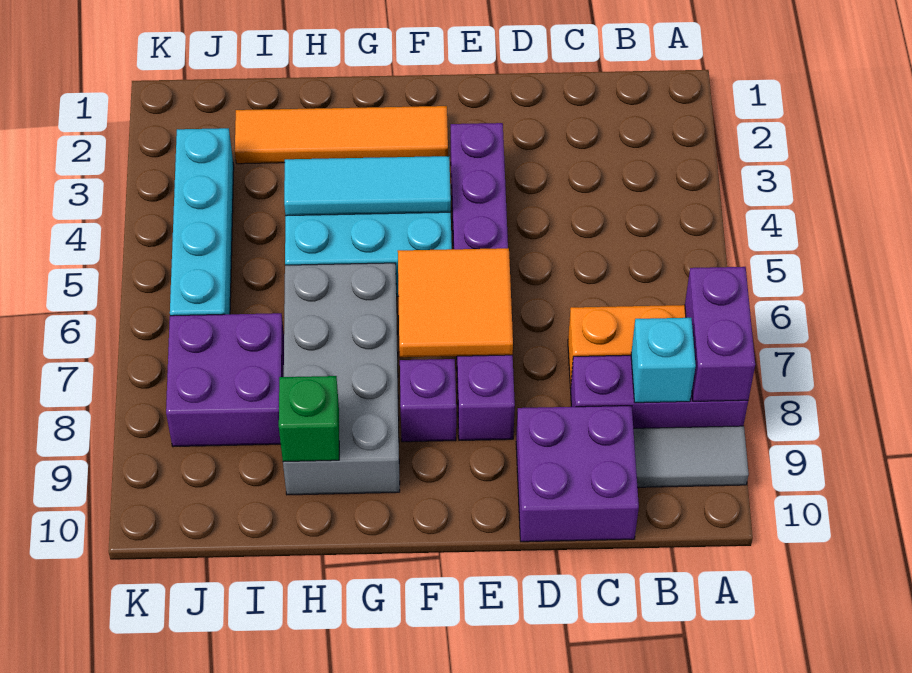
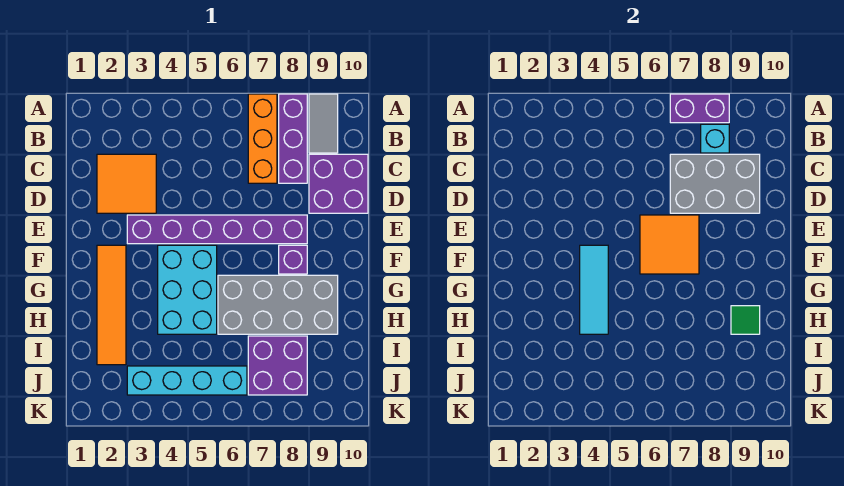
none -> orange tile C2:D3 level 1
none -> grey brick C7:D9 level 2
green brick H9 level 2 -> green tile H9 level 2

